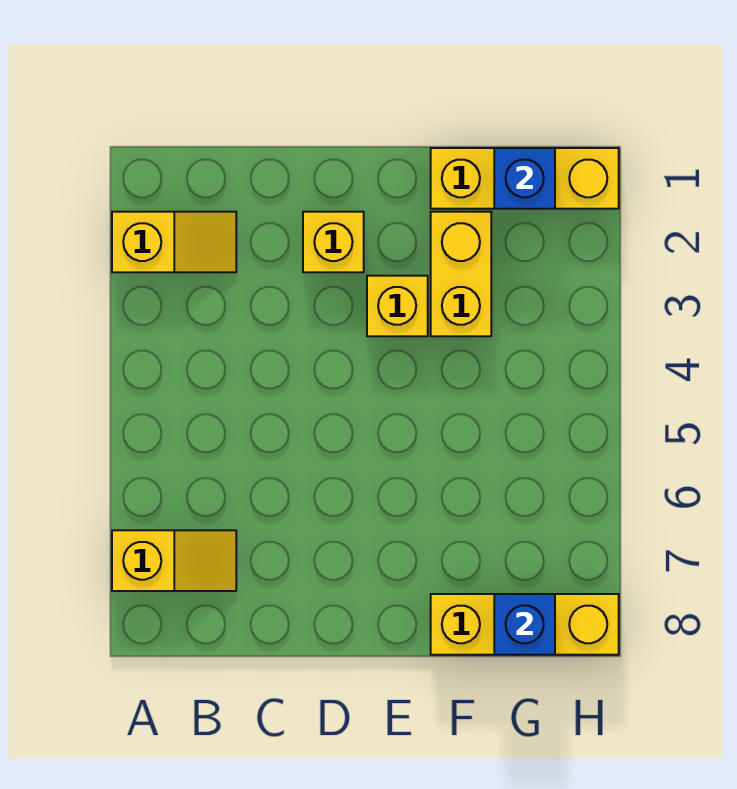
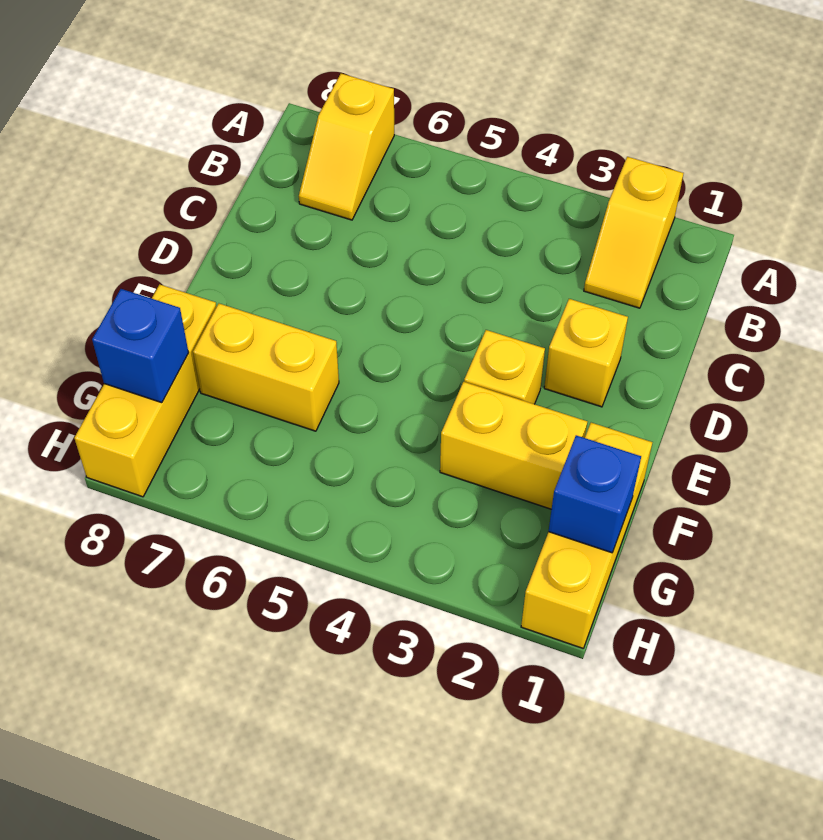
none -> yellow brick F6:F7 level 1

